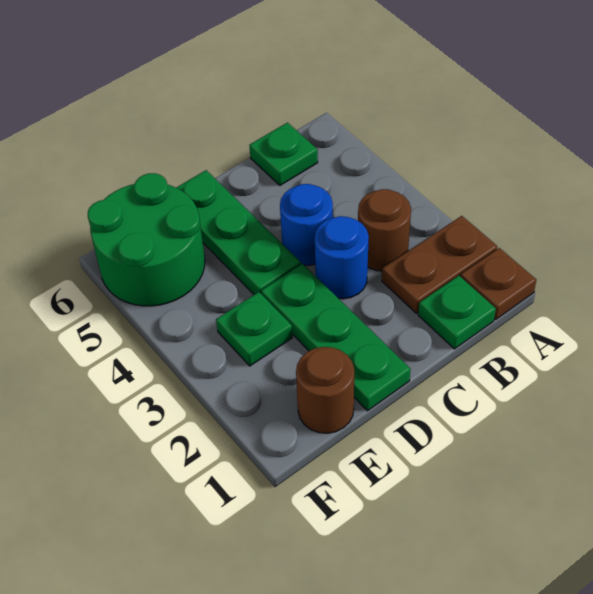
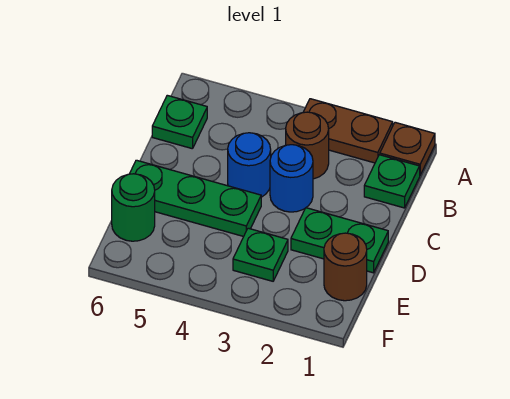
brown plate A2:B2 level 1 -> brown plate A2:A3 level 1
green plate D1:D3 level 1 -> green plate D1:D2 level 1
green round brick E5:F6 level 1 -> green round brick E6 level 1

